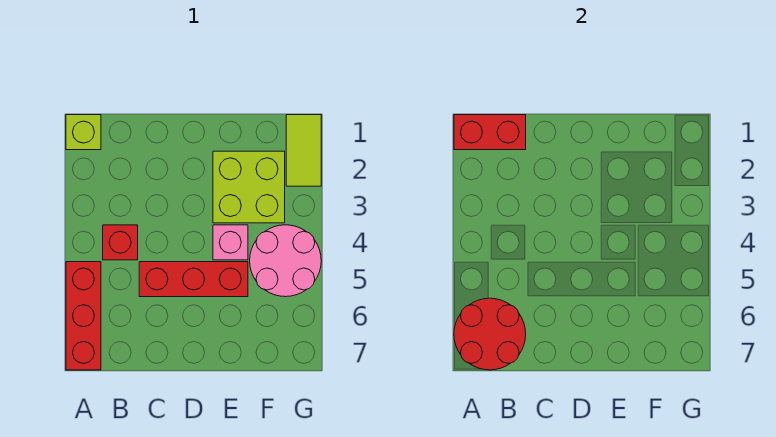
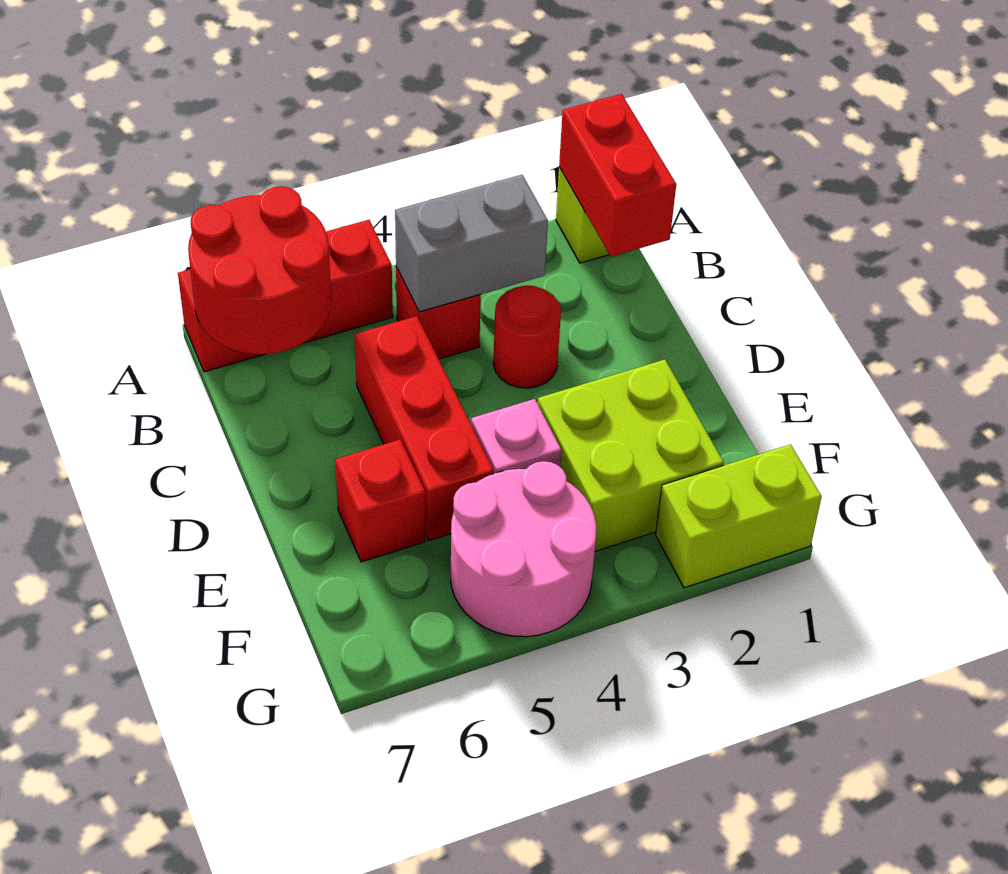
none -> grey brick B3:B4 level 2
none -> red round brick C3 level 1
none -> red brick E6 level 1
lime tile G1:G2 level 1 -> lime brick G1:G2 level 1

